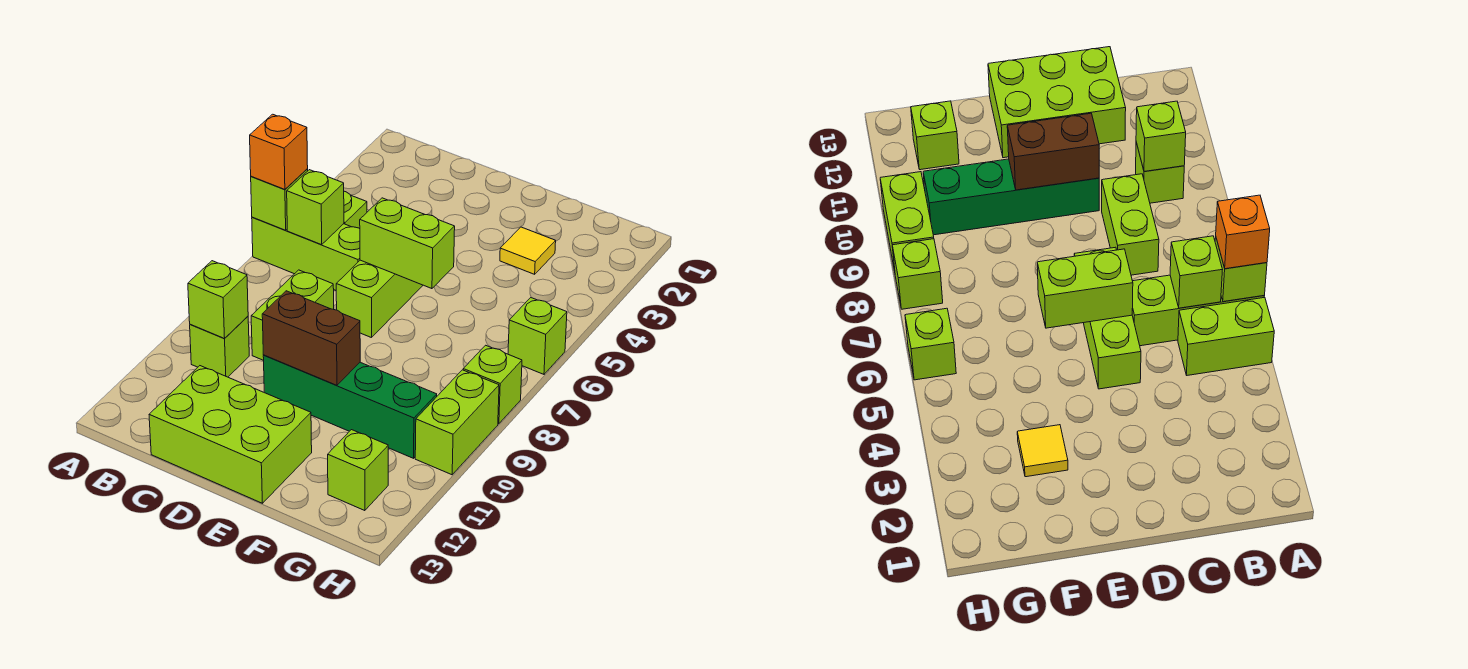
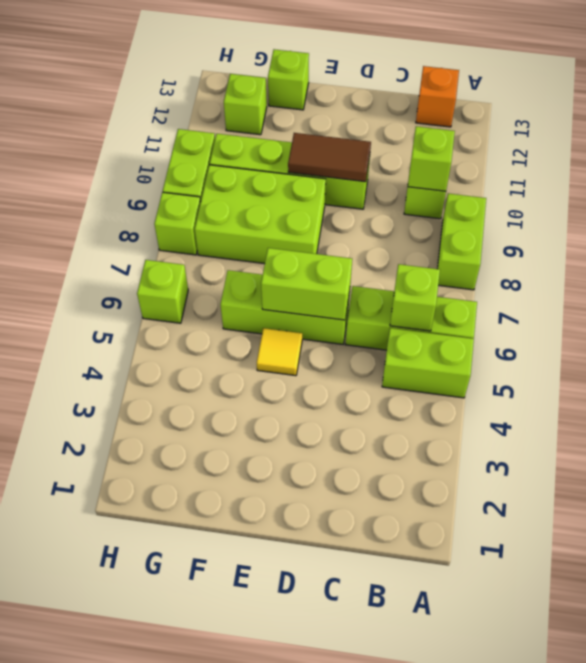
lime brick A6 level 2 -> lime brick F13 level 1
orange brick A6 level 3 -> orange brick B13 level 1
lime brick C8:C9 level 1 -> lime brick A8:A9 level 1
lime brick C12:E13 level 1 -> lime brick E8:G9 level 1
lime brick D5:D7 level 1 -> lime brick D6:F6 level 1
green brick D10:G10 level 1 -> lime brick D10:G10 level 1
brown brick D10:E10 level 2 -> brown tile D10:E10 level 2
yellow tile F3 level 1 -> yellow tile E5 level 1

